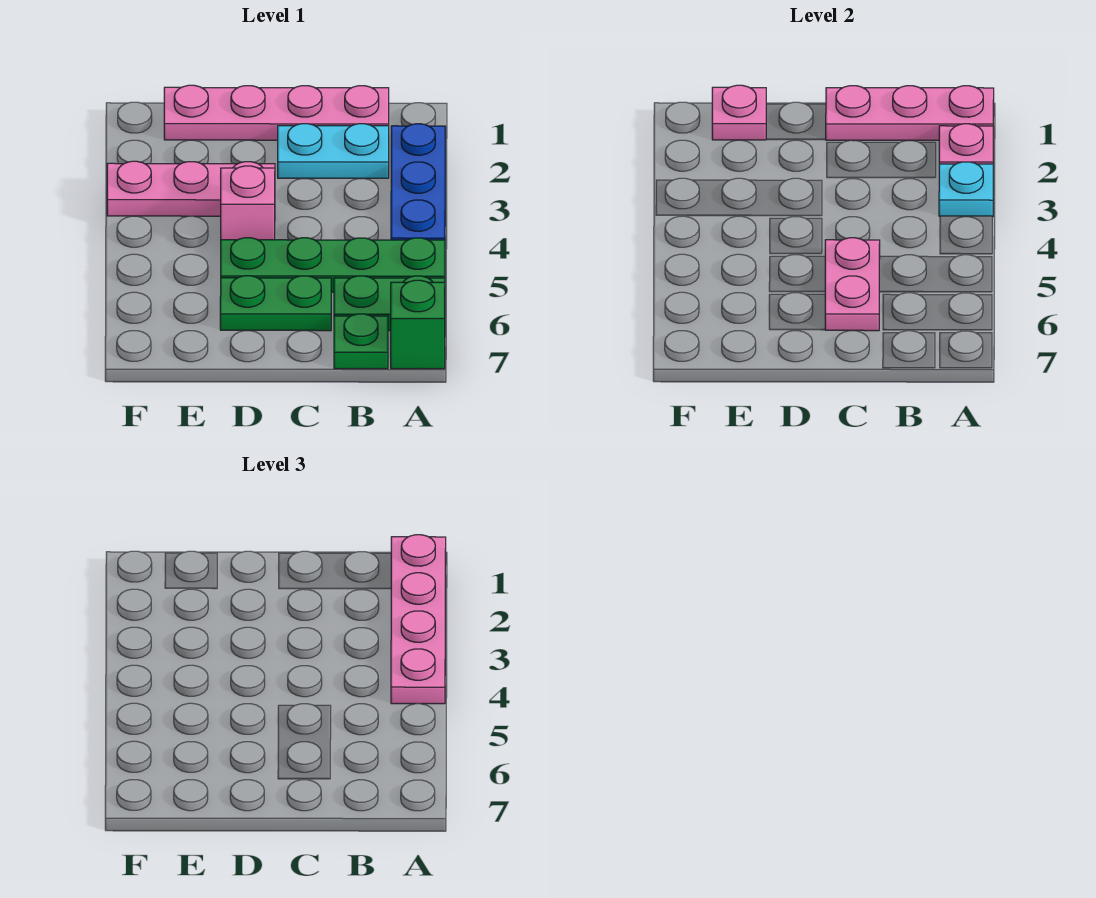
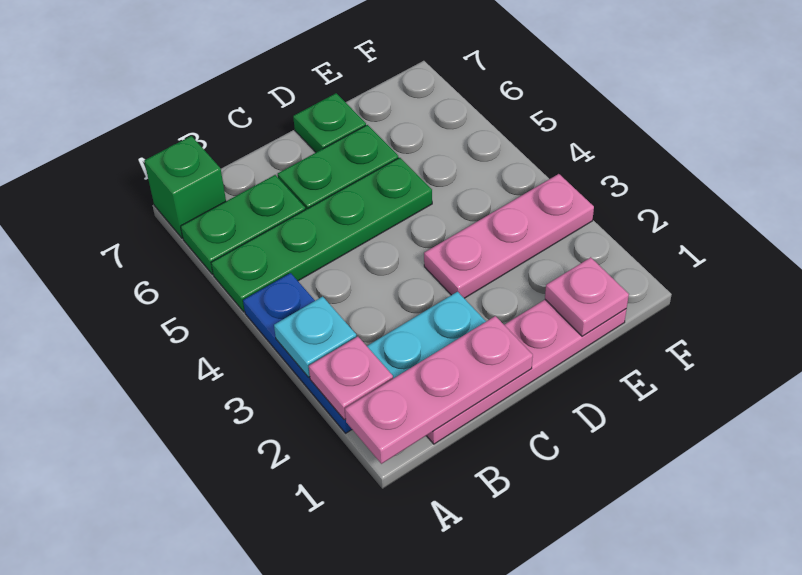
pink plate A1:A4 level 3 -> none
green plate B7 level 1 -> green plate D7 level 1
pink plate C5:C6 level 2 -> none
pink brick D4 level 1 -> none

